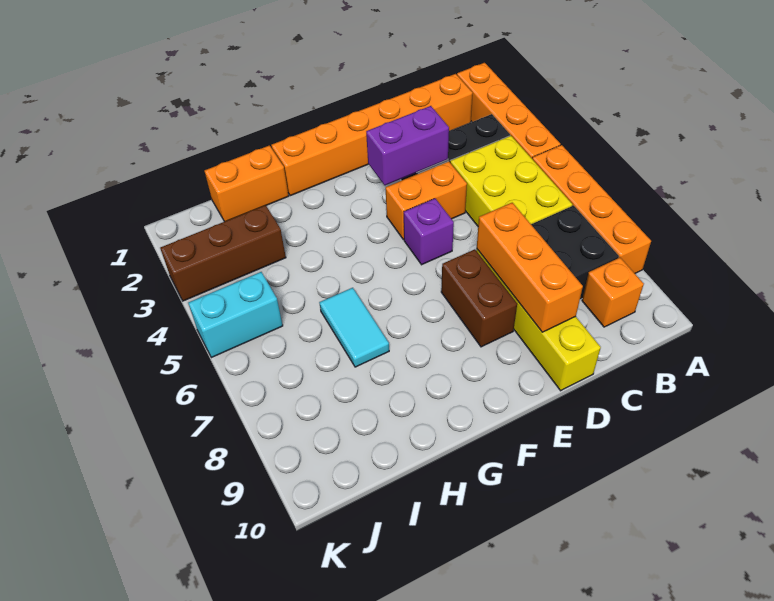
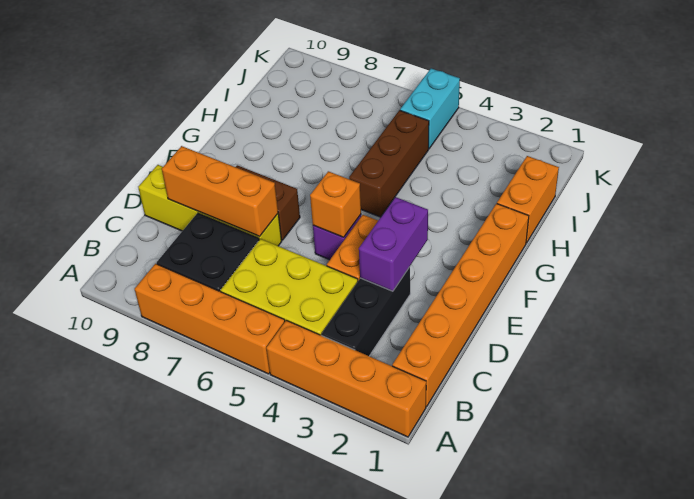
orange brick B9 level 1 -> orange brick E5 level 2
cyan tile H6:H7 level 1 -> none
brown brick I3:K3 level 1 -> brown brick G5:I5 level 1

